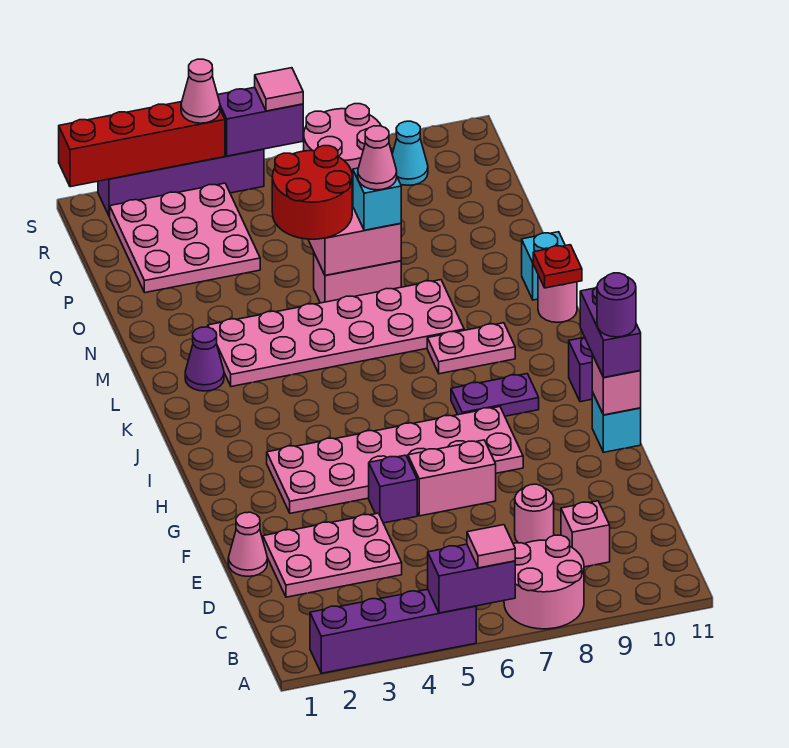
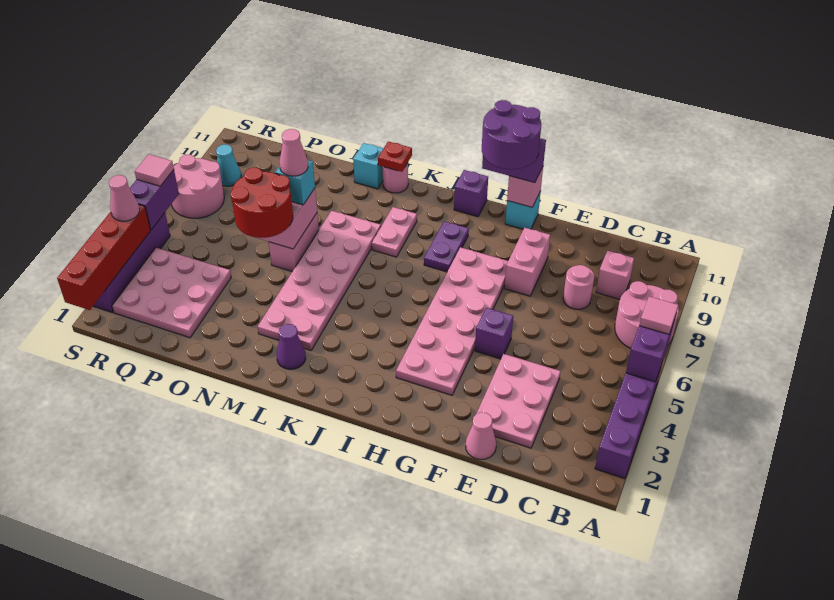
pink brick F6:F7 level 1 -> pink brick F8:F9 level 1
purple round brick G11 level 4 -> purple round brick G10:H11 level 4

